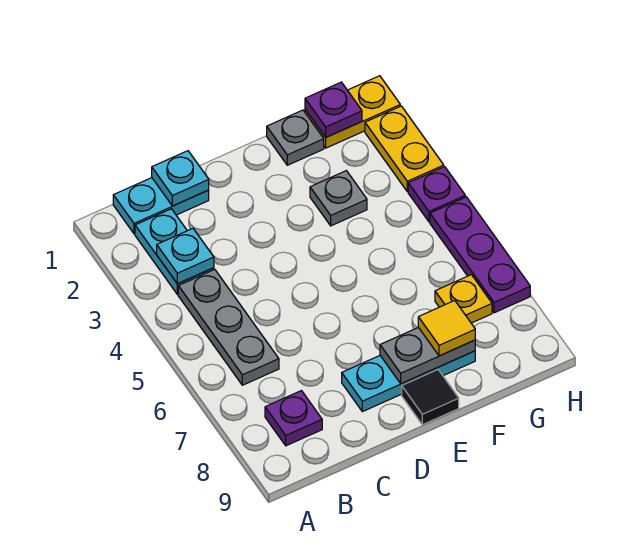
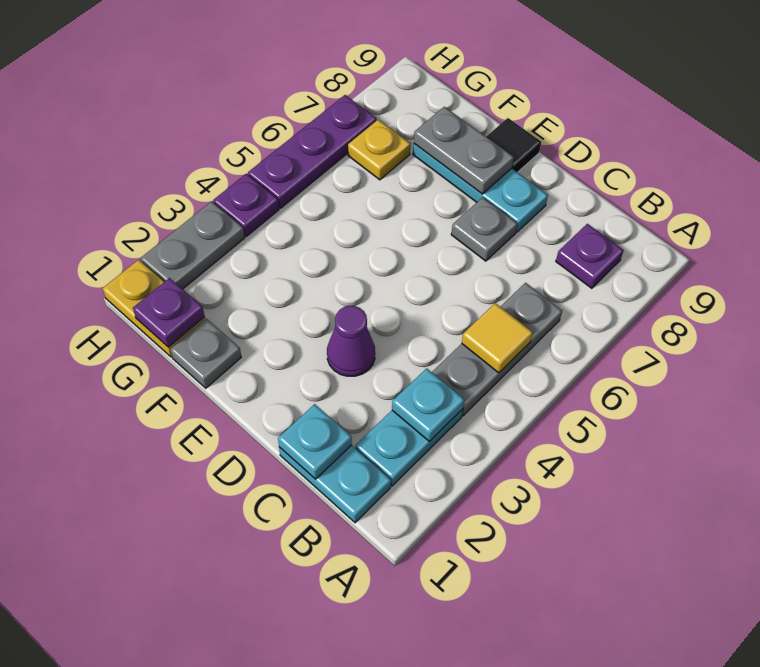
none -> purple cone D3 level 1
grey plate F3 level 1 -> grey plate D7 level 1
yellow tile F8 level 3 -> yellow tile B5 level 2
yellow plate H2:H3 level 1 -> grey plate H2:H3 level 1

